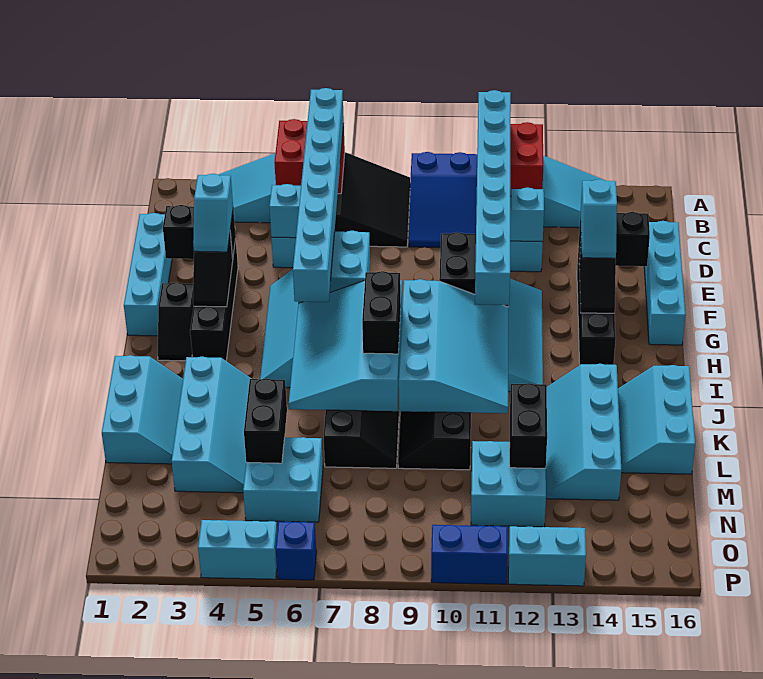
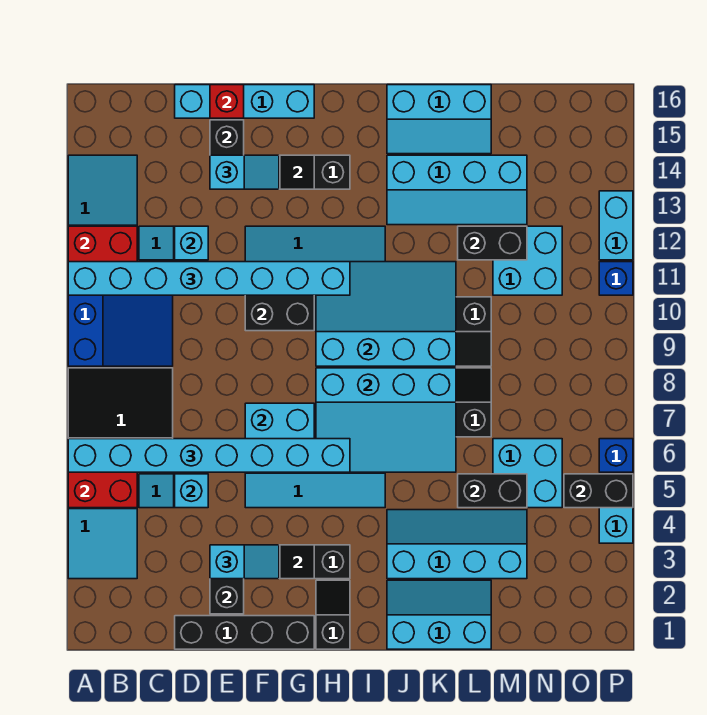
cyan brick D1:G1 level 1 -> black brick D1:G1 level 1
none -> red brick E16 level 2
black slope G2:H2 level 1 top G -> black slope H1:H2 level 1 top 1
black brick I8:J8 level 3 -> black brick O5:P5 level 2
blue brick P10:P11 level 1 -> blue brick P11 level 1

